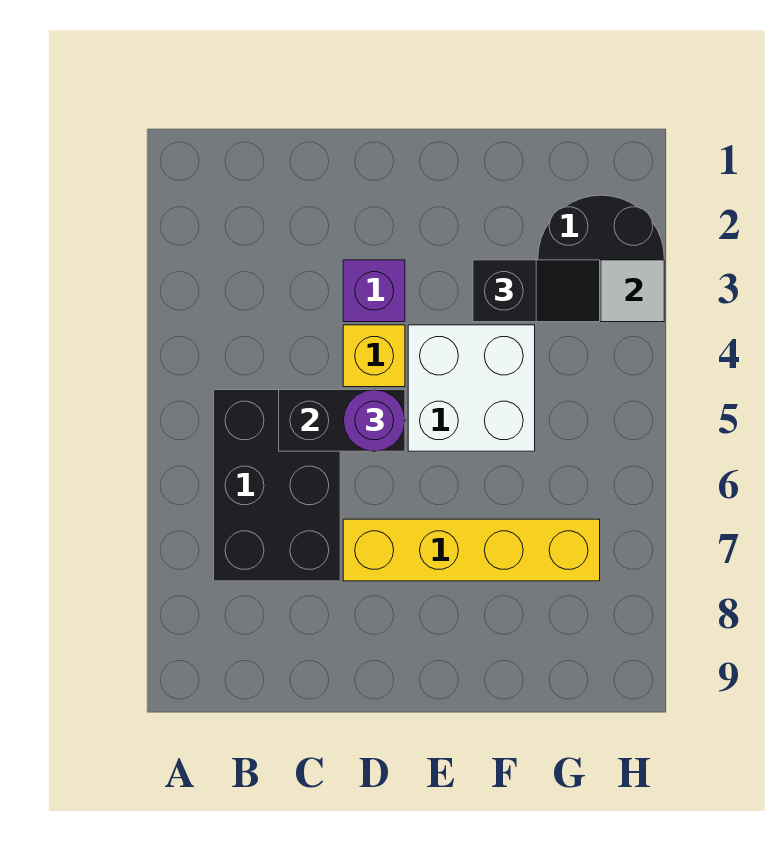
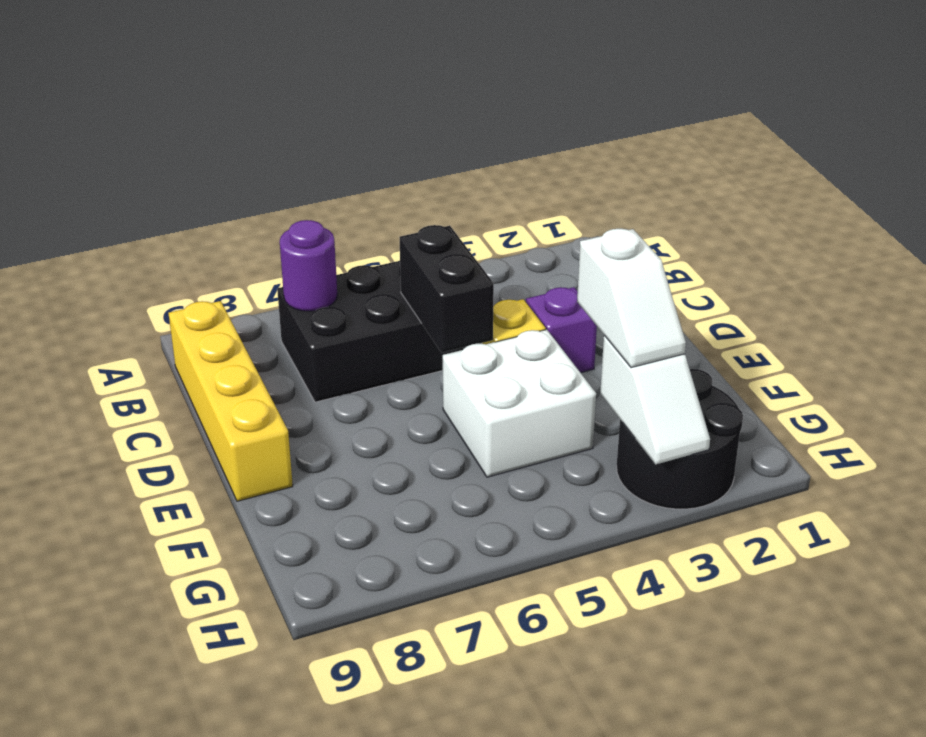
purple round brick D5 level 3 -> purple round brick B7 level 2
yellow brick D7:G7 level 1 -> yellow brick B9:E9 level 1
black slope F3:G3 level 3 top F -> white slope F3:G3 level 3 top F

